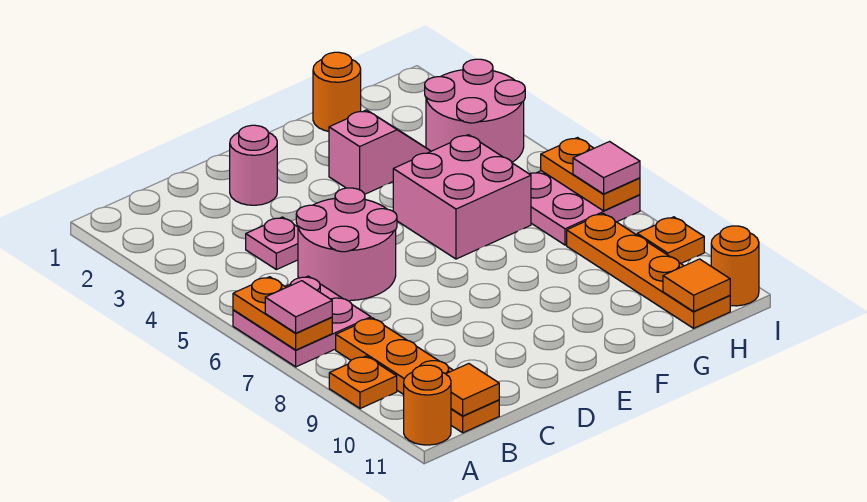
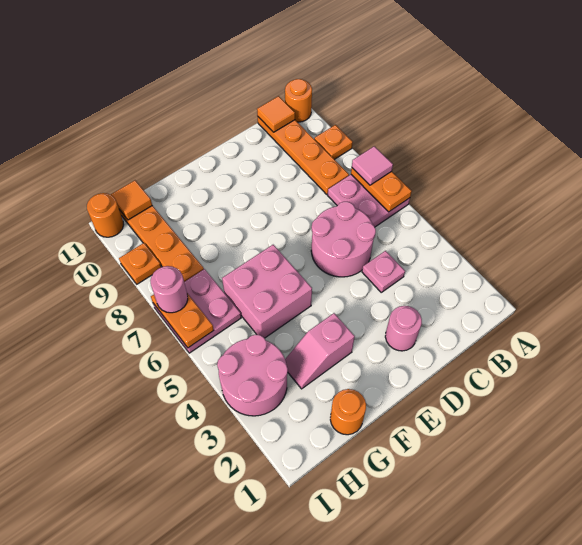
pink tile I7 level 3 -> pink round brick I7 level 3

